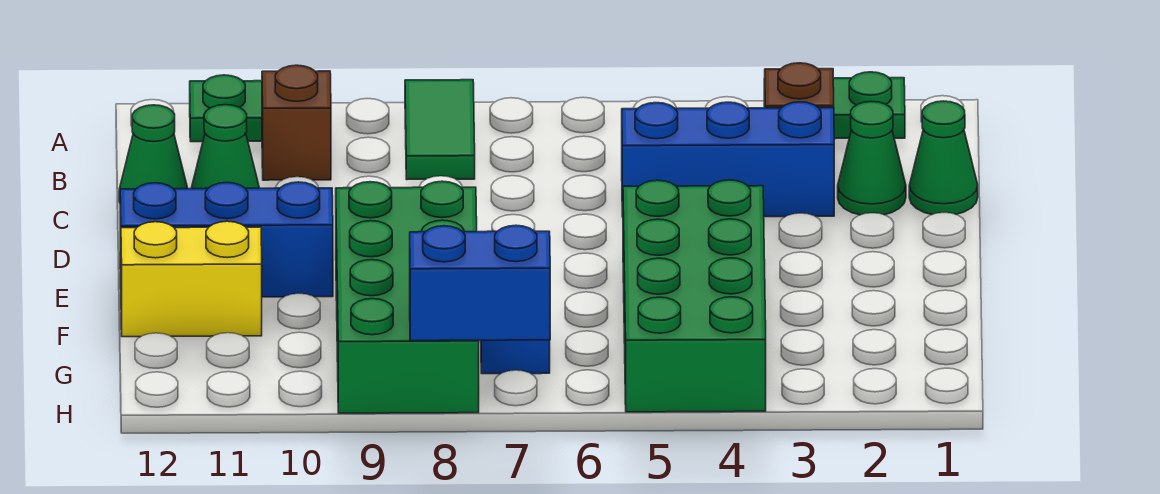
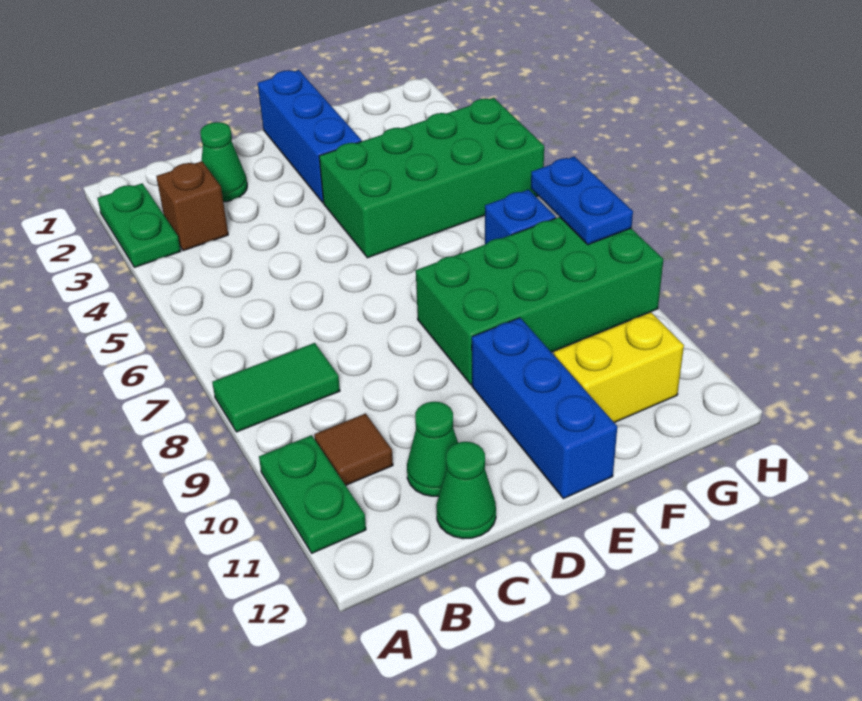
brown brick B10 level 1 -> brown tile B10 level 1
green cone C1 level 1 -> none
blue brick C3:C5 level 1 -> blue brick E1:E3 level 1
yellow brick F11:F12 level 1 -> yellow brick F11:G11 level 1
blue brick H7:H8 level 2 -> blue plate H7:H8 level 2

